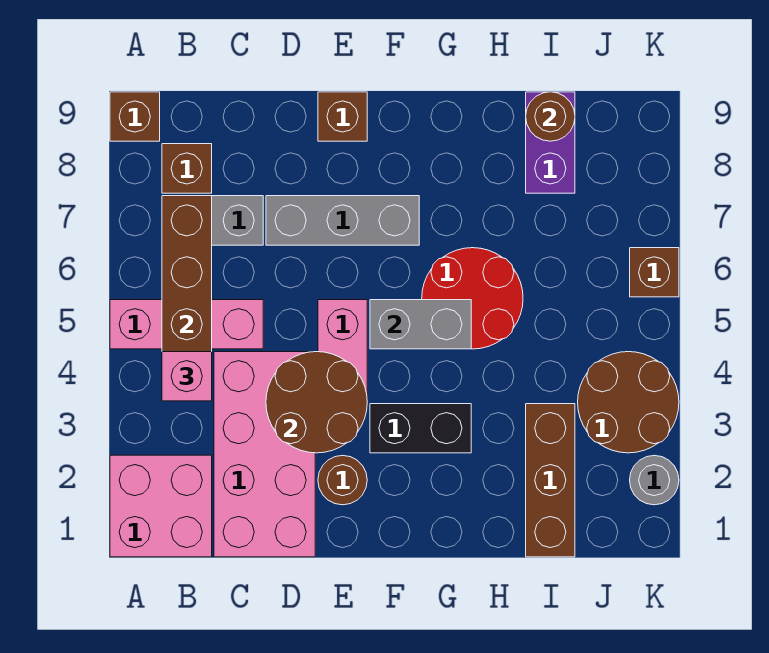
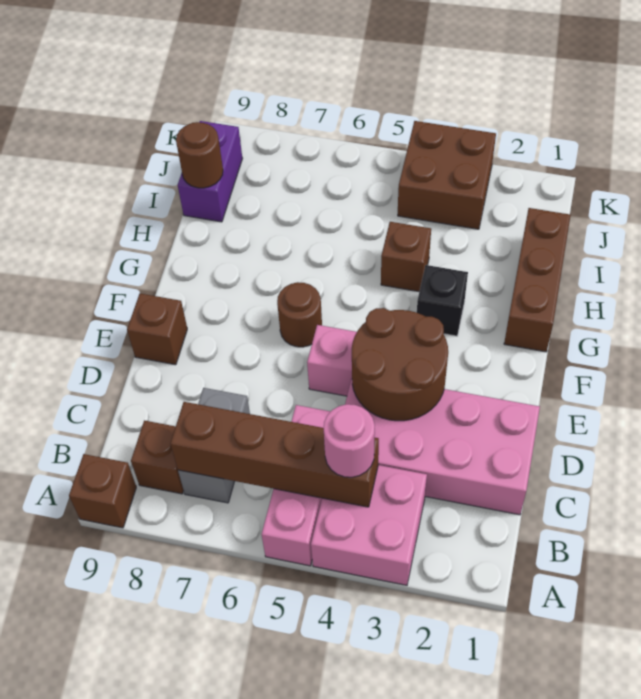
pink brick A1:B2 level 1 -> pink brick A3:B4 level 1
pink brick B4 level 3 -> pink round brick B4 level 3
grey brick D7:F7 level 1 -> none
brown round brick E2 level 1 -> brown round brick F6 level 1
black brick F3:G3 level 1 -> black brick G3 level 1
grey brick F5:G5 level 2 -> none
red round brick G5:H6 level 1 -> none
brown brick I1:I3 level 1 -> brown brick G1:I1 level 1
purple brick I8:I9 level 1 -> purple brick I9:J9 level 1
brown round brick J3:K4 level 1 -> brown brick J3:K4 level 1
grey round brick K2 level 1 -> none
brown brick K6 level 1 -> brown brick H4 level 1

